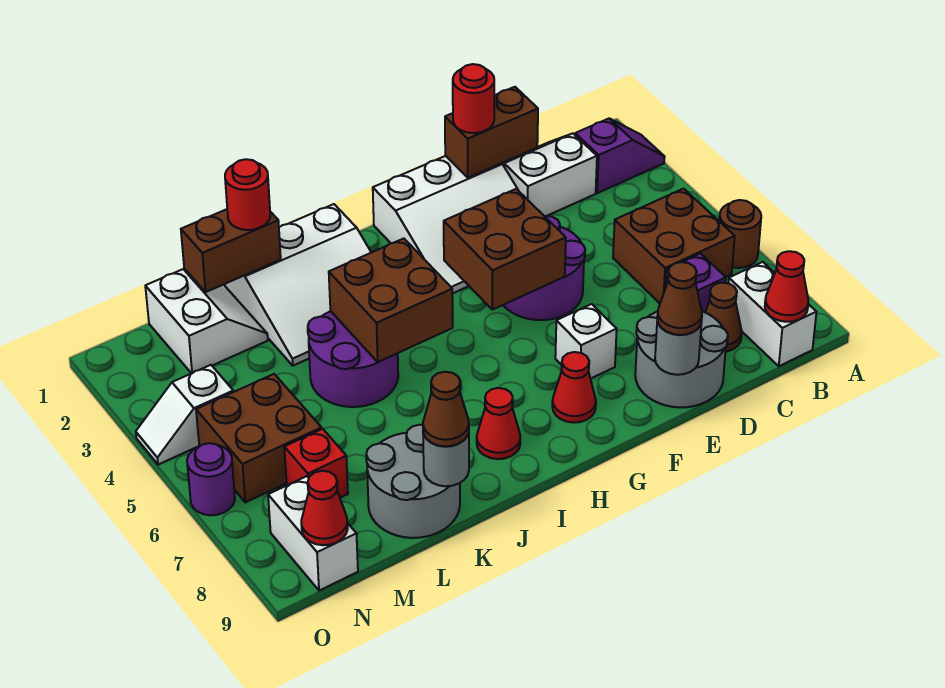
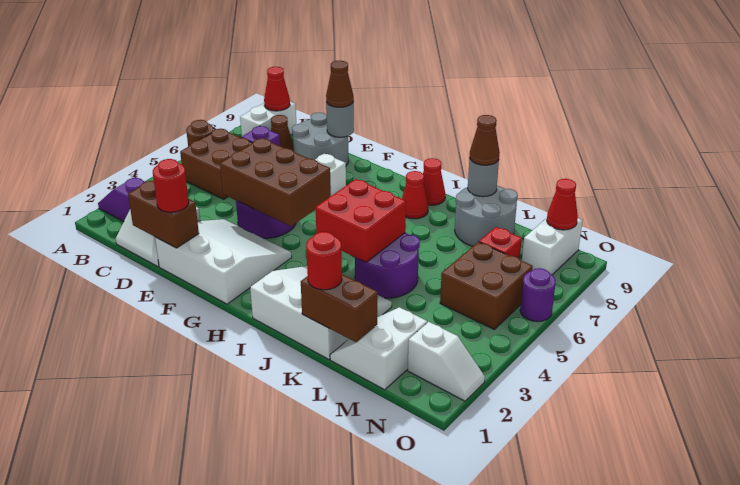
brown brick F4:G5 level 2 -> brown brick E4:G5 level 2
red cone G8 level 1 -> red cone I9 level 1
brown brick I4:J5 level 2 -> red brick I4:J5 level 2
white slope N4:O4 level 1 top N -> white slope N2:O2 level 1 top N

